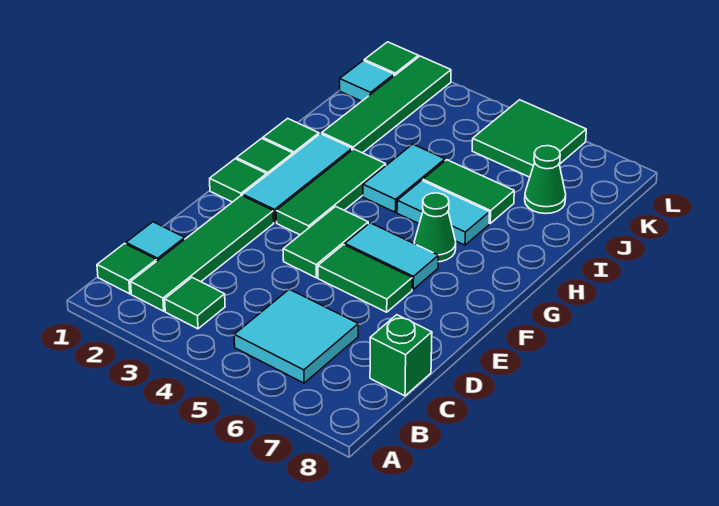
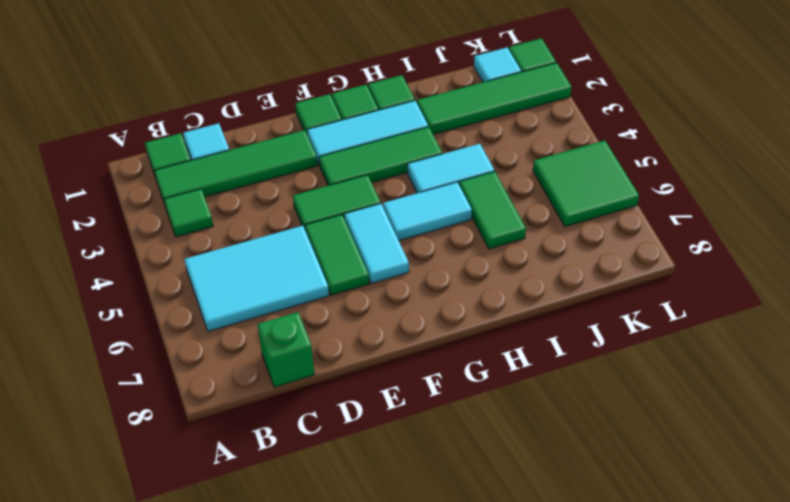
cyan tile B5:C6 level 1 -> cyan tile B5:D6 level 1
green cone G6 level 1 -> none
cyan tile H5:H6 level 1 -> cyan tile G5:H5 level 1
green cone J7 level 1 -> none

